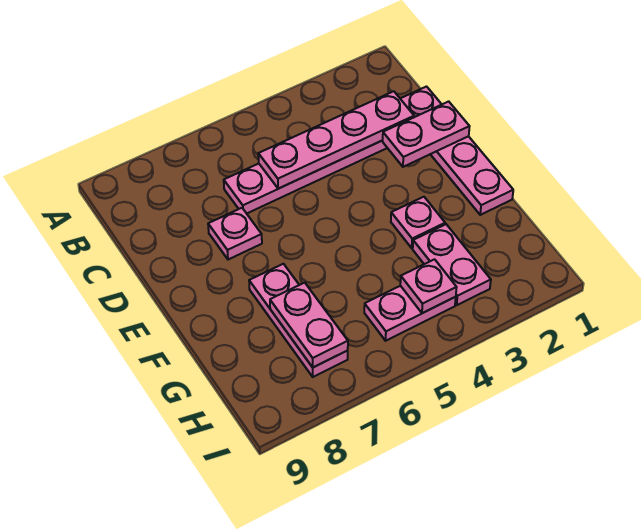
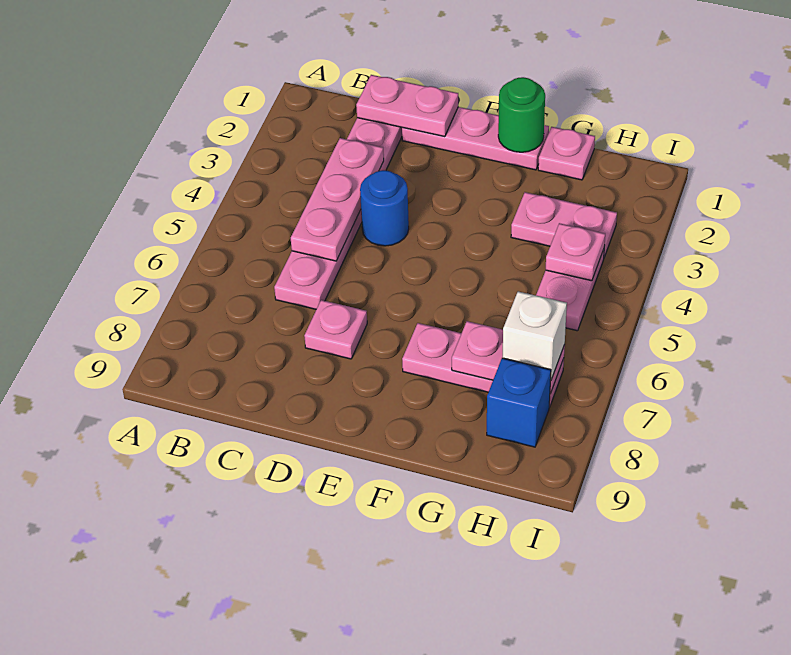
pink plate C2:C5 level 2 -> pink plate C3:C5 level 2
pink plate D1:D2 level 2 -> pink plate C1:D1 level 2
none -> blue round brick D4 level 1
none -> green round brick F1 level 2
pink plate F3 level 1 -> pink plate G1 level 1
none -> white brick H7 level 3
none -> blue brick H8 level 1

